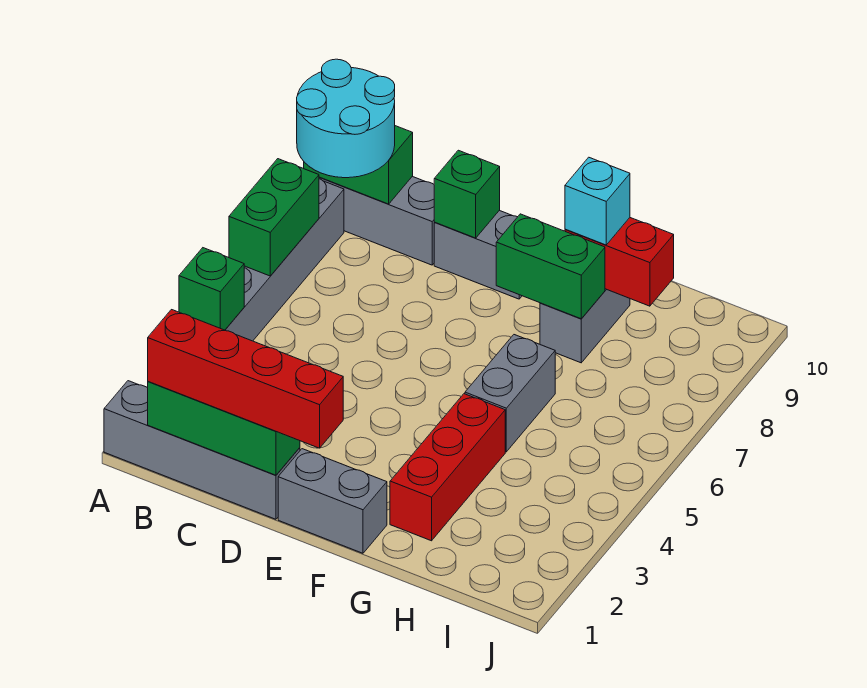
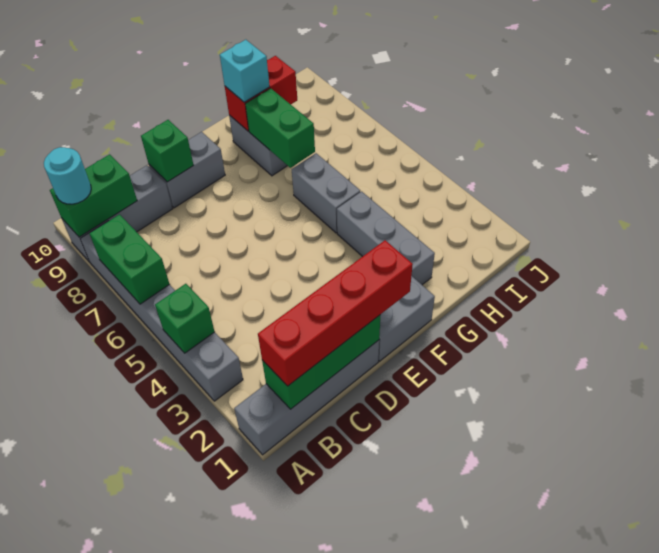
cyan round brick A8:B9 level 3 -> cyan round brick A9 level 3
green brick F8:G8 level 2 -> green brick G7:G8 level 2
red brick G2:G4 level 1 -> grey brick G2:G4 level 1

